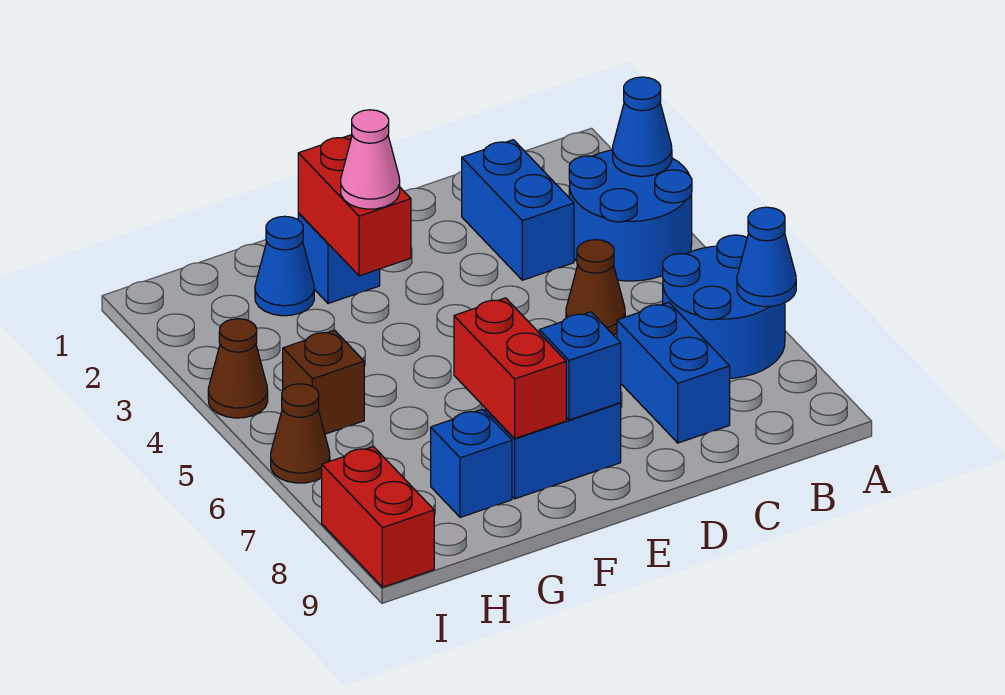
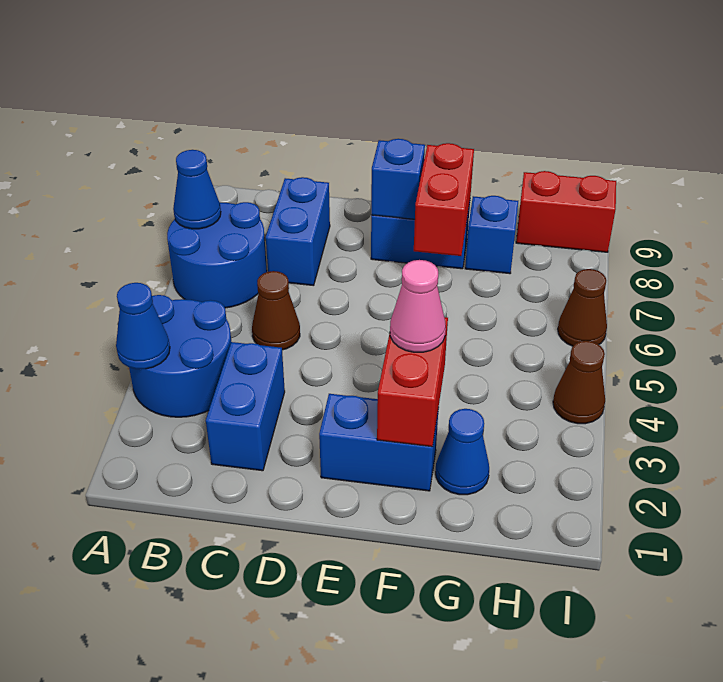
blue brick F2 level 1 -> blue brick E2:F2 level 1
brown brick H5 level 1 -> none
red brick I8:I9 level 1 -> red brick H9:I9 level 1

